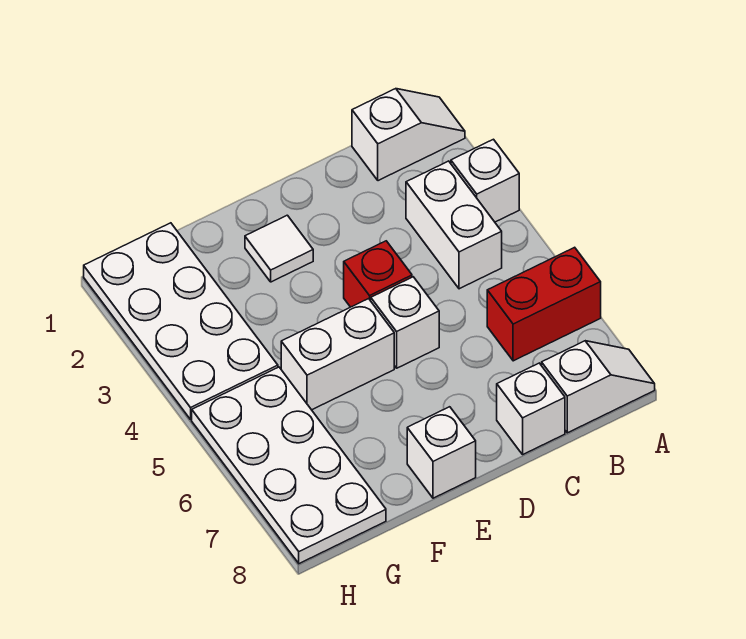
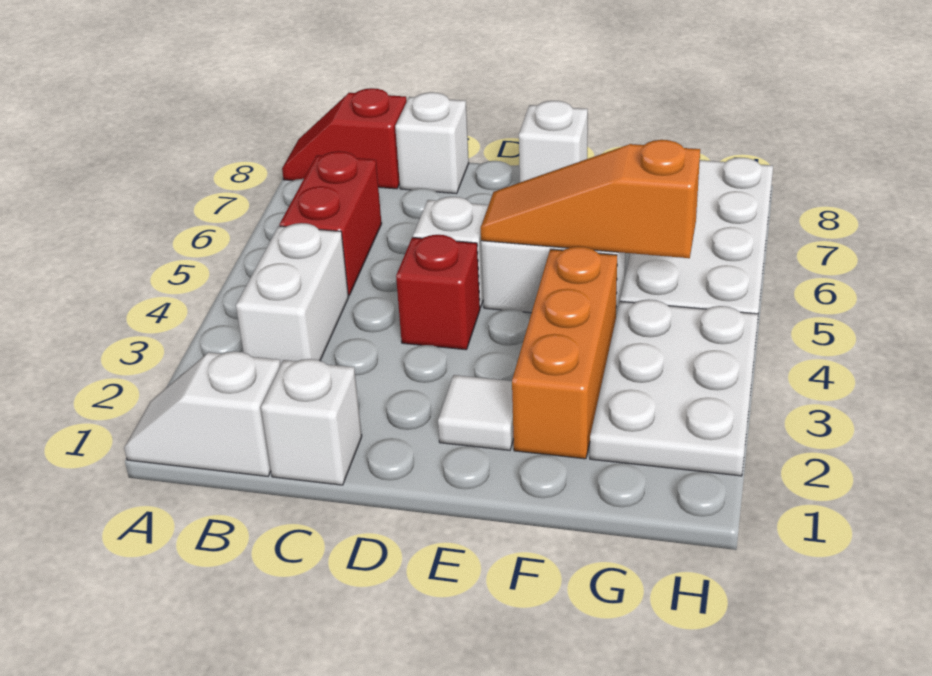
white brick A3 level 1 -> white brick C1 level 1
red brick A6:B6 level 1 -> red brick B5:B6 level 1
white slope A8:B8 level 1 top B -> red slope A8:B8 level 1 top B
none -> orange slope E5:G5 level 2 top G
none -> orange brick F2:F4 level 1
white plate G1:H4 level 1 -> white plate G2:H4 level 1

